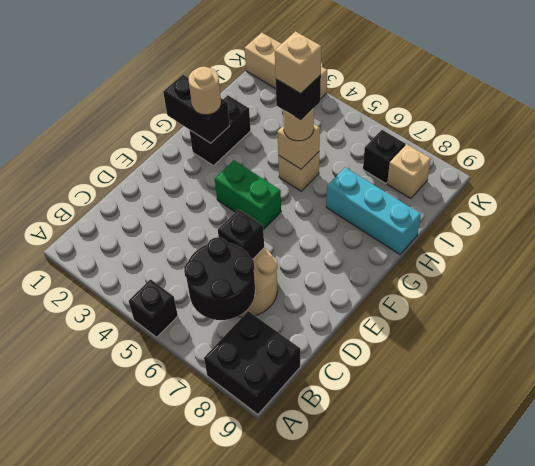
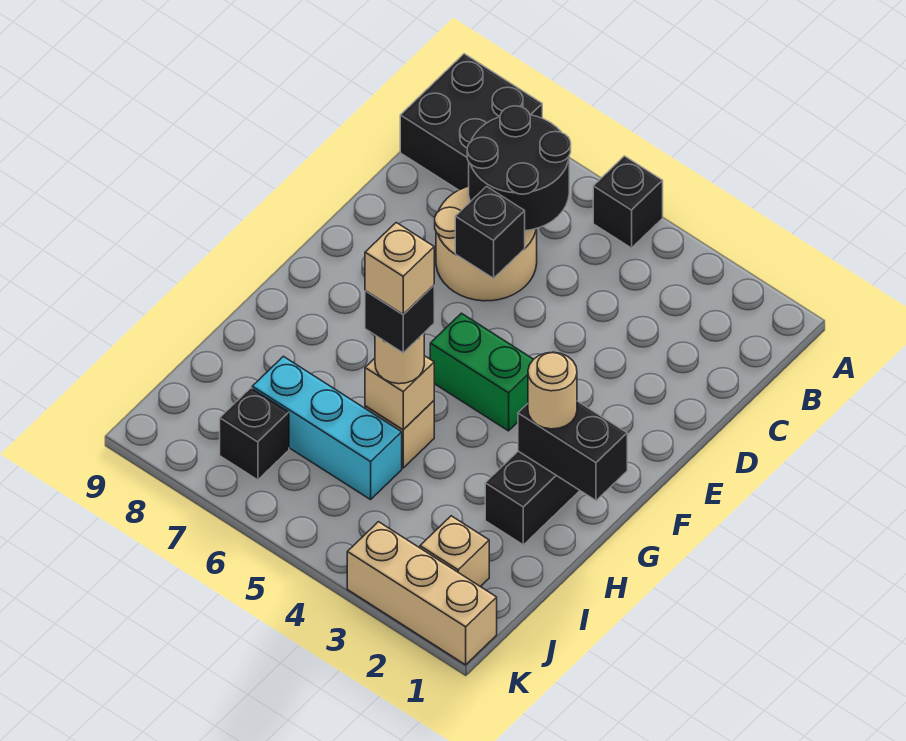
cyan brick H7:H9 level 1 -> cyan brick I5:I7 level 1
tan brick J8 level 1 -> tan brick J2 level 1

